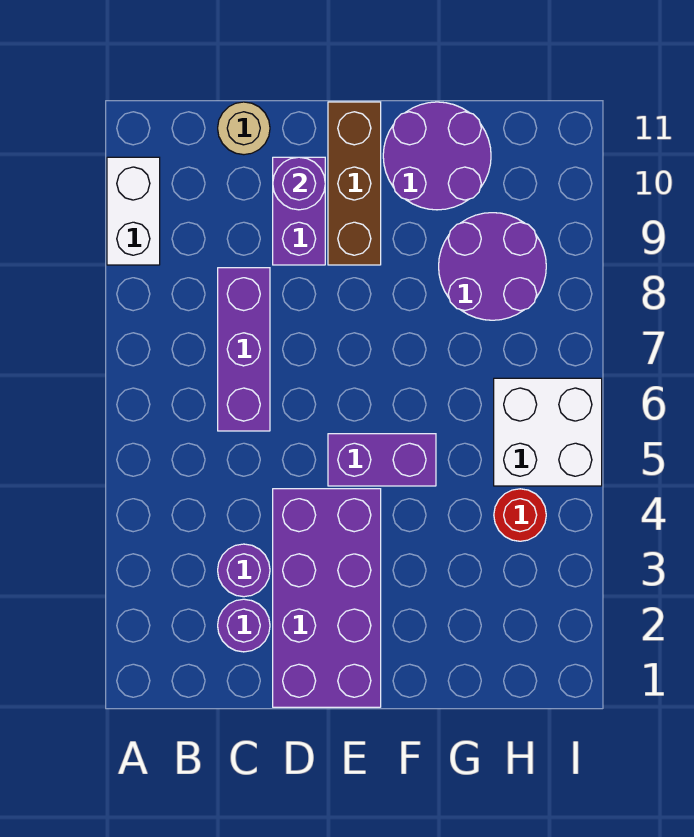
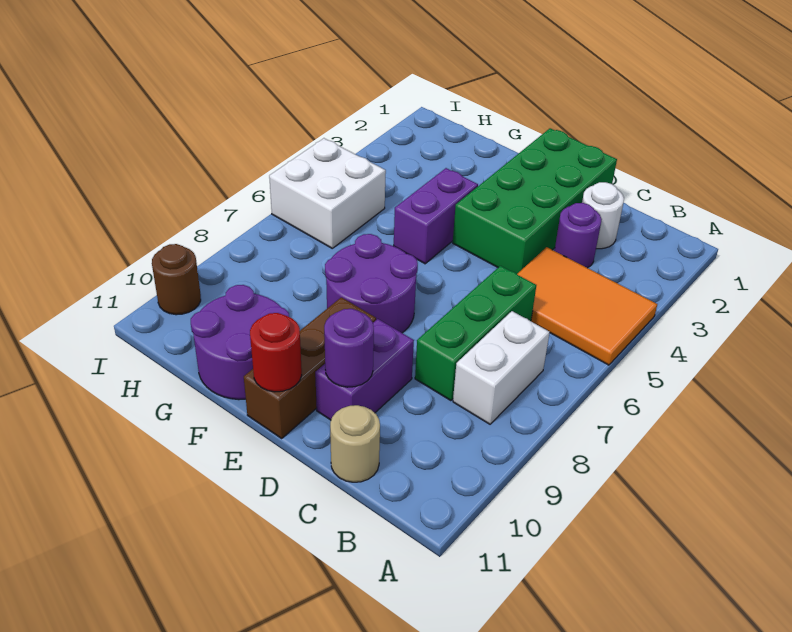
none -> orange tile A4:C5 level 1
white brick A9:A10 level 1 -> white brick B7:B8 level 1
purple round brick C2 level 1 -> white round brick C2 level 1
purple brick C6:C8 level 1 -> green brick C6:C8 level 1
purple brick D1:E4 level 1 -> green brick D1:E4 level 1
purple brick E5:F5 level 1 -> purple brick F4:F5 level 1
purple round brick G8:H9 level 1 -> purple round brick E7:F8 level 1
red round brick H4 level 1 -> red round brick E11 level 2
none -> brown round brick I10 level 1

